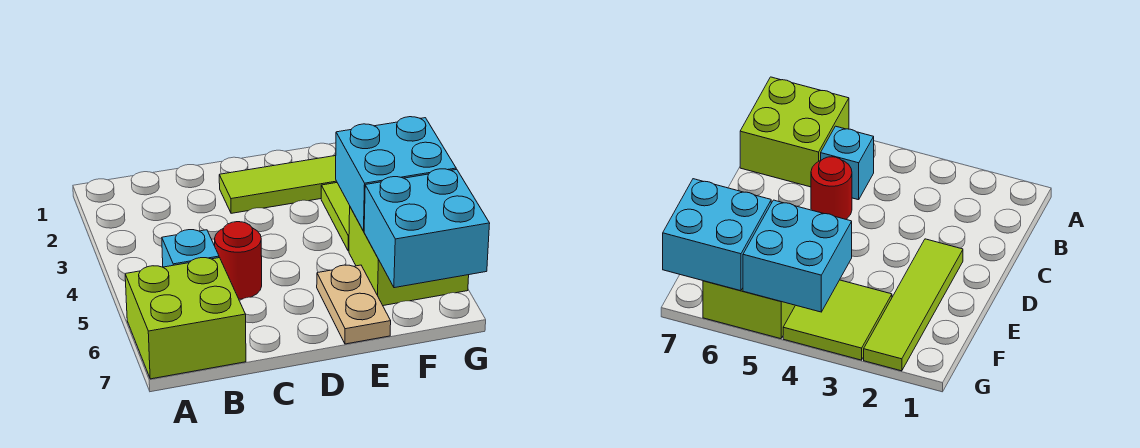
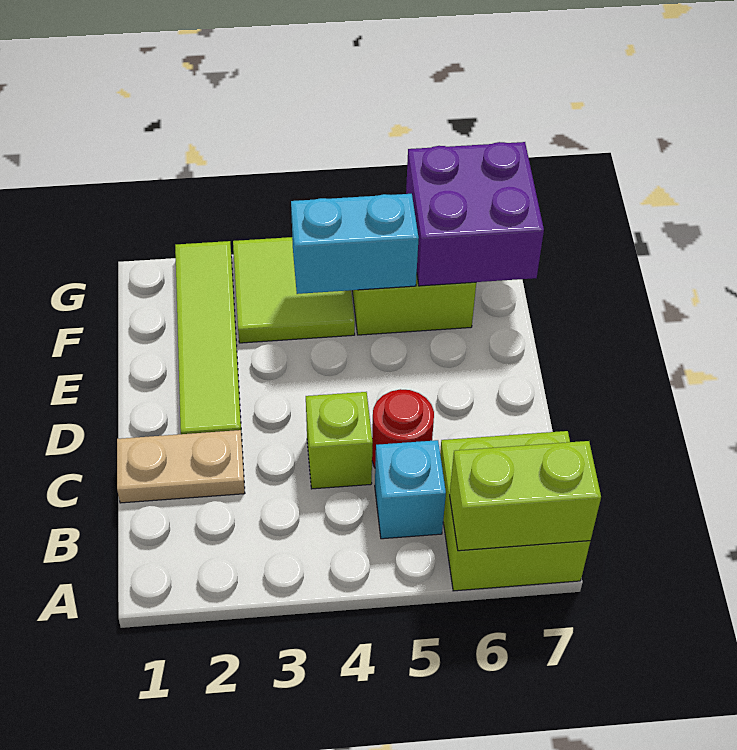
none -> lime brick A6:A7 level 2
none -> lime brick C4 level 1
tan plate E6:E7 level 1 -> tan plate C1:C2 level 1
cyan brick F4:G5 level 2 -> cyan brick F4:F5 level 2
cyan brick F6:G7 level 2 -> purple brick F6:G7 level 2

